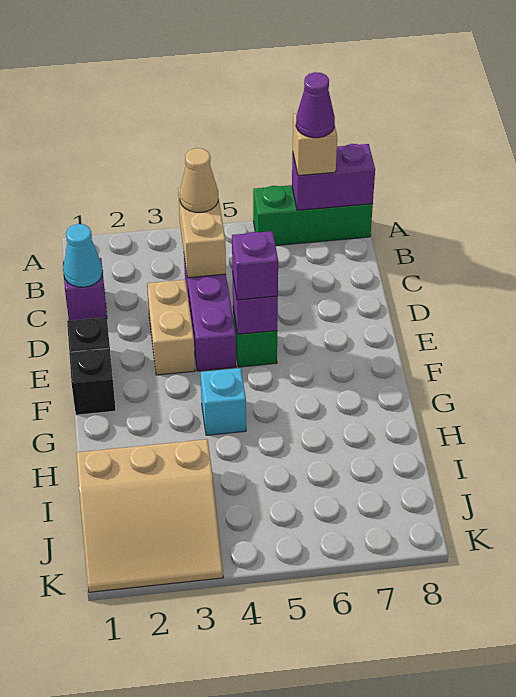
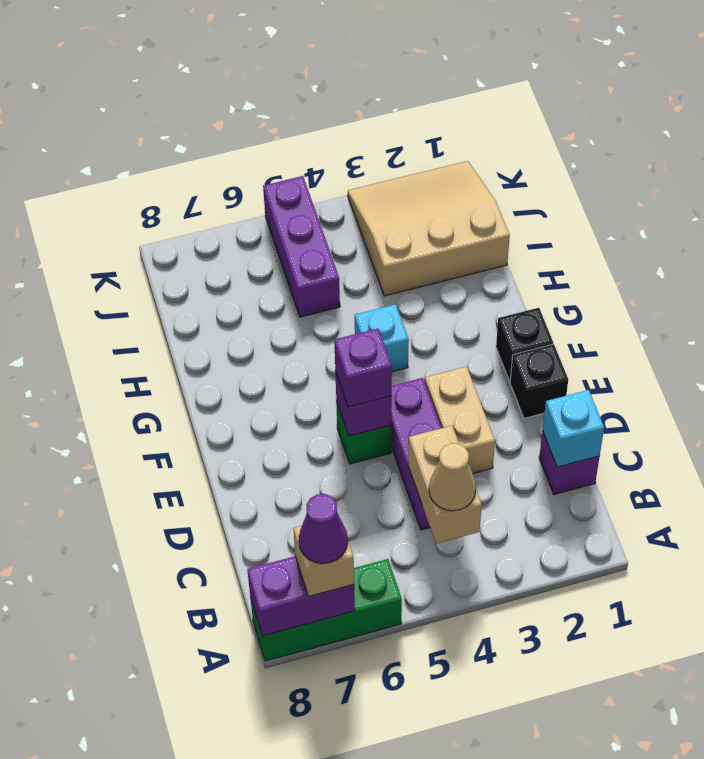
cyan cone C1 level 2 -> cyan brick C1 level 2
none -> purple brick I5:K5 level 1

